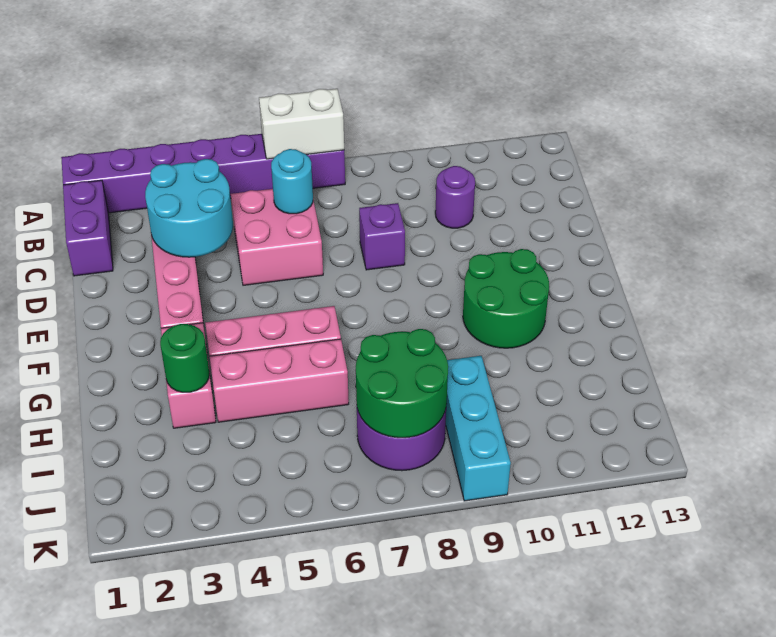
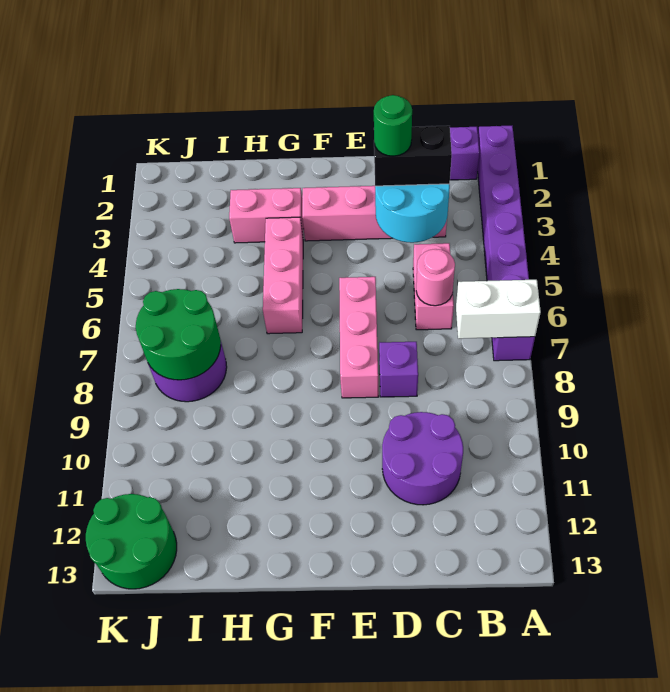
white brick A6:A7 level 2 -> white brick A7:B7 level 2
none -> black brick C3:D3 level 3
pink brick C5:D6 level 1 -> pink brick C5:C6 level 1
cyan round brick C6 level 2 -> pink round brick C6 level 2
purple round brick C10 level 1 -> purple round brick C10:D11 level 1
green round brick F10:G11 level 1 -> green round brick J12:K13 level 1
green round brick H3 level 2 -> green round brick D3 level 4
pink brick H4:H6 level 1 -> pink brick E6:E8 level 1
cyan brick I9:K9 level 1 -> none

